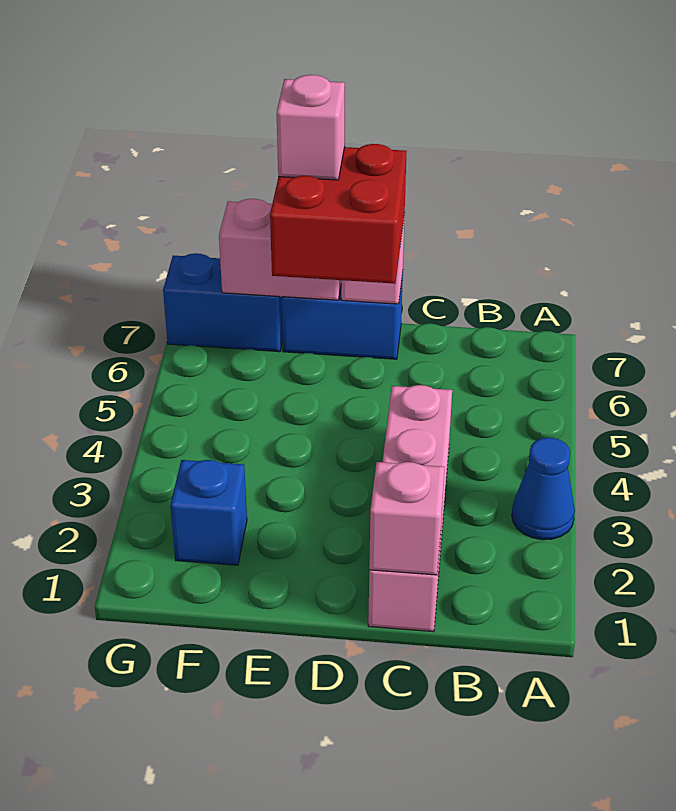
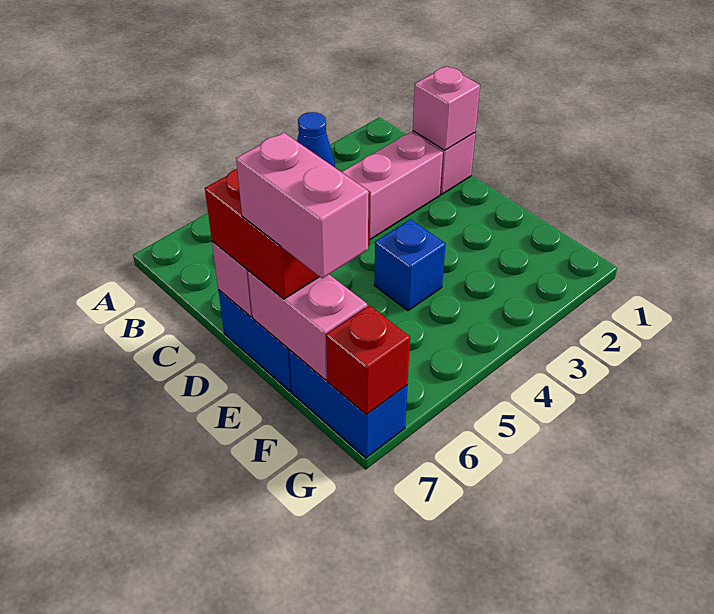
pink brick E7 level 4 -> pink brick E7:F7 level 4
blue brick F2 level 1 -> blue brick E4 level 1
none -> red brick G7 level 2

